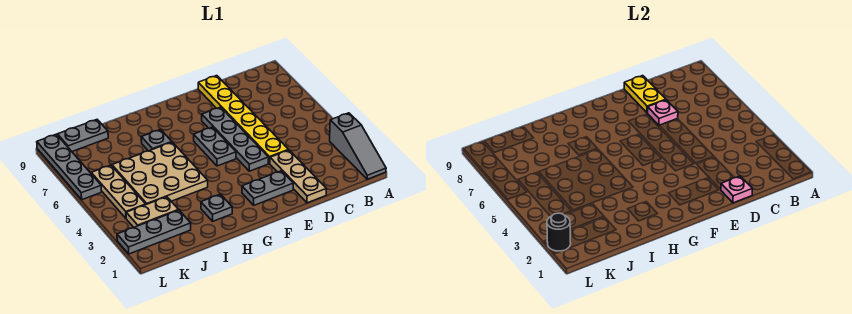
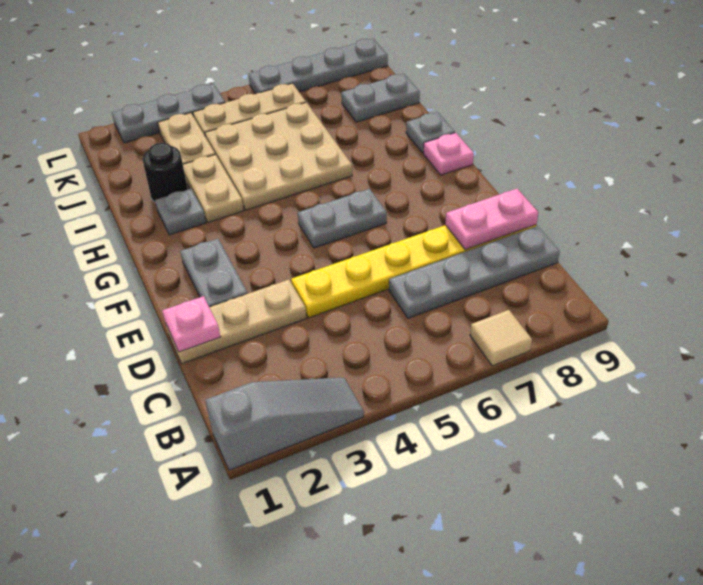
grey slope A1:A3 level 1 top 3 -> grey slope A1:A3 level 1 top 1
none -> tan tile A7 level 1
pink plate D7 level 2 -> pink plate G9 level 1
yellow plate D8:D9 level 2 -> pink plate D8:D9 level 2
grey plate E4:E7 level 1 -> grey plate C6:C9 level 1
none -> tan plate H3:I3 level 1
grey plate H7 level 1 -> grey plate H9 level 1
grey plate J2:L2 level 1 -> grey plate L2:L4 level 1
grey plate J9:K9 level 1 -> grey plate J8:J9 level 1
black round brick L2 level 2 -> black round brick I2 level 1

